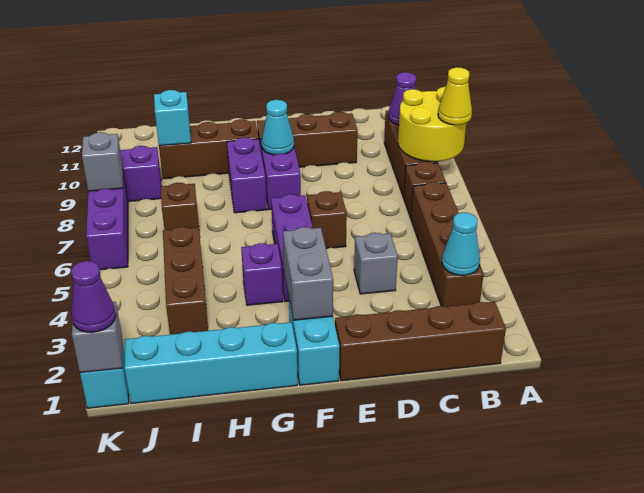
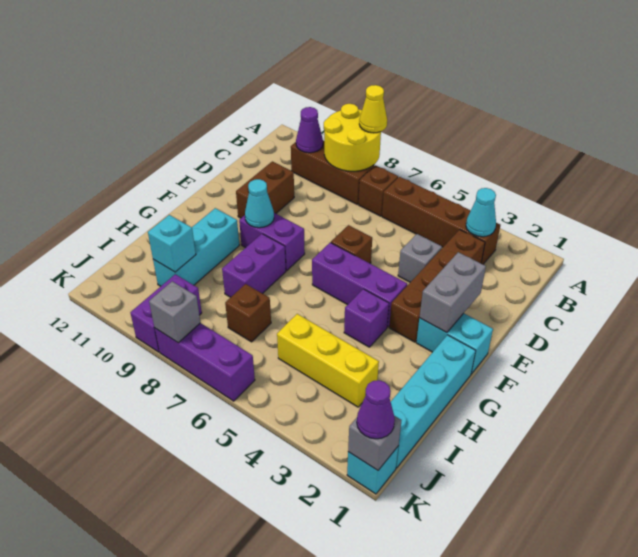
brown brick B1:E1 level 1 -> brown brick C3:F3 level 1
brown brick D10:F10 level 1 -> brown brick D10:E10 level 1
grey brick F2:F3 level 2 -> grey brick E2:F2 level 2
purple brick G8:G9 level 1 -> purple brick G8:H8 level 1
brown brick G10:I10 level 1 -> cyan brick G10:I10 level 1
brown brick I3:I5 level 1 -> yellow brick I3:I5 level 1

